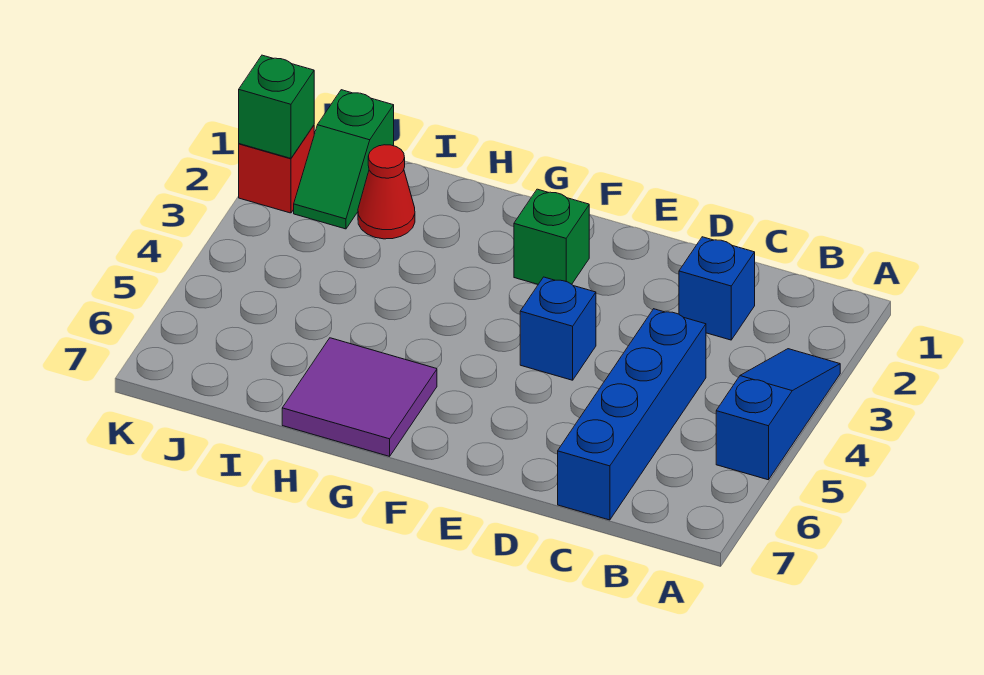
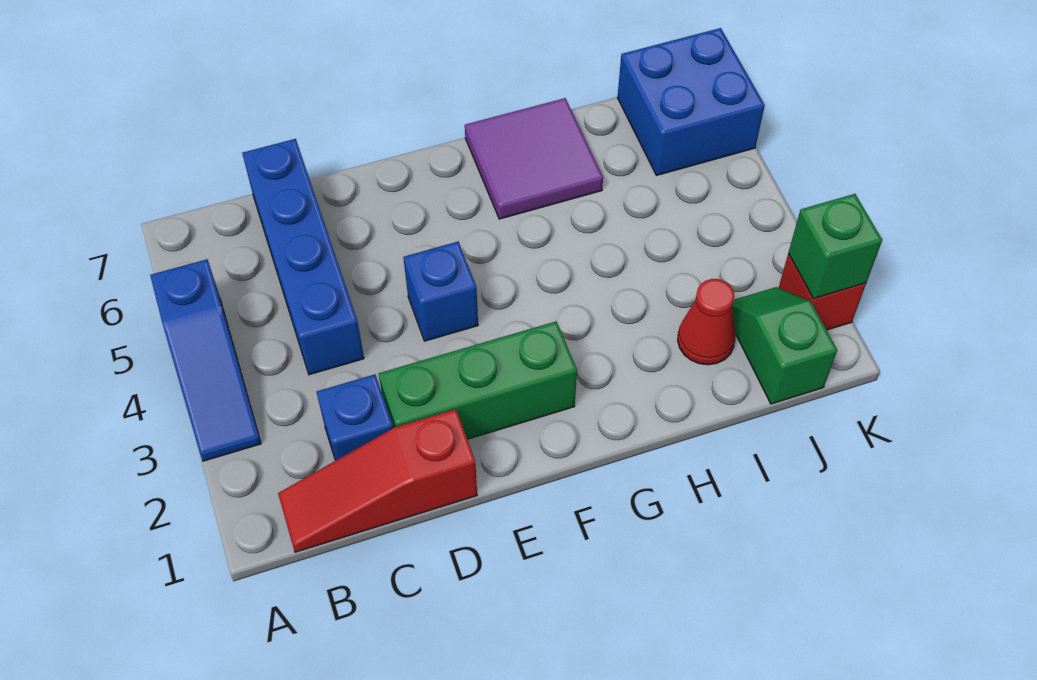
none -> red slope B1:D1 level 1 top D
green brick F2 level 1 -> green brick D2:F2 level 1
none -> blue brick J6:K7 level 1

